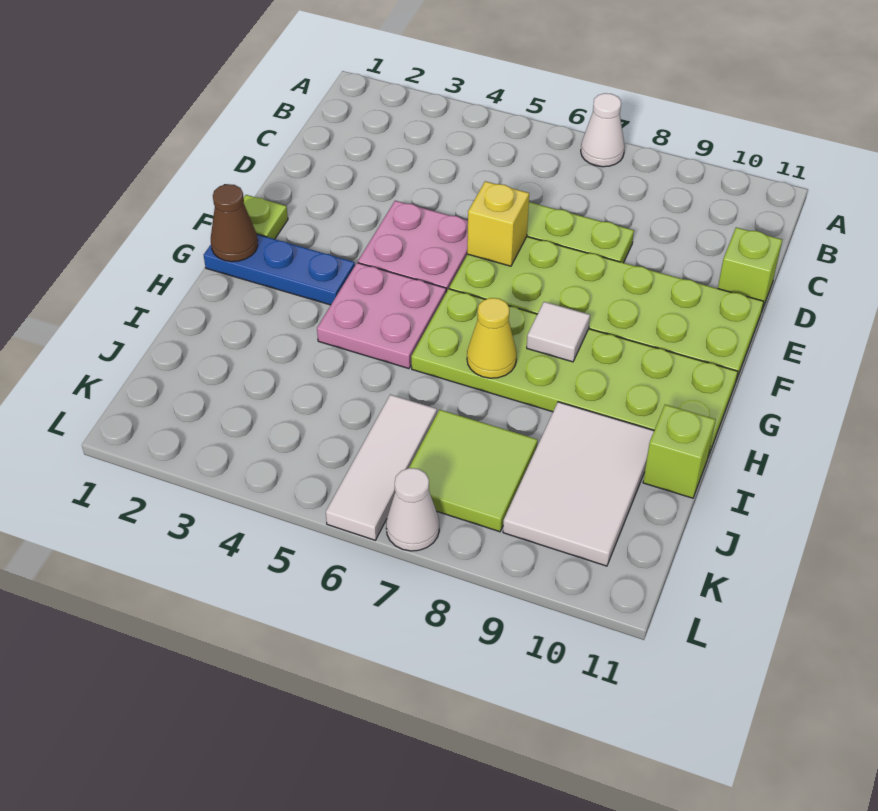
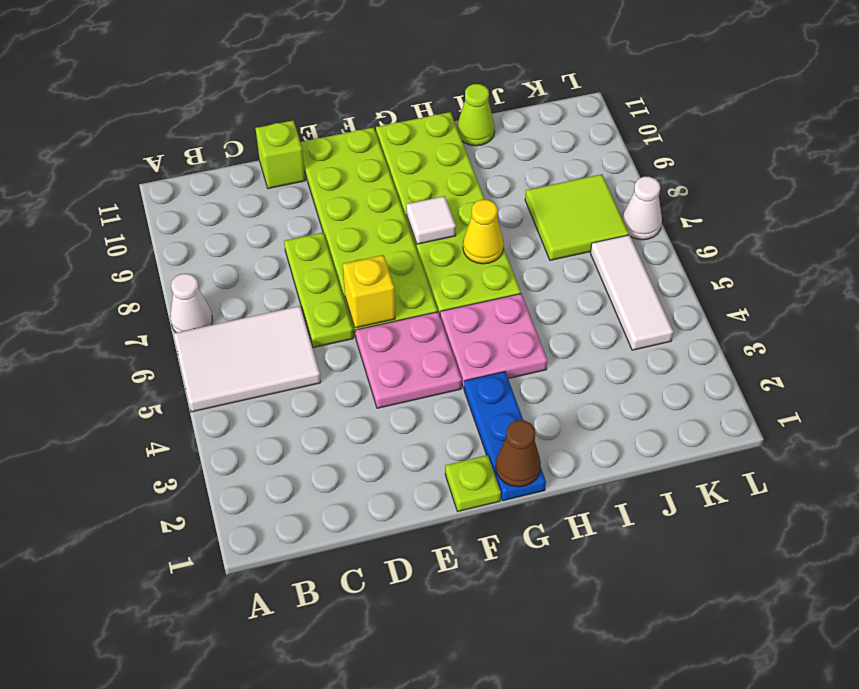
white tile I9:K10 level 1 -> white tile A5:C6 level 1
lime brick I11 level 1 -> lime cone I11 level 1
white tile J6:L6 level 1 -> white tile K4:K6 level 1

